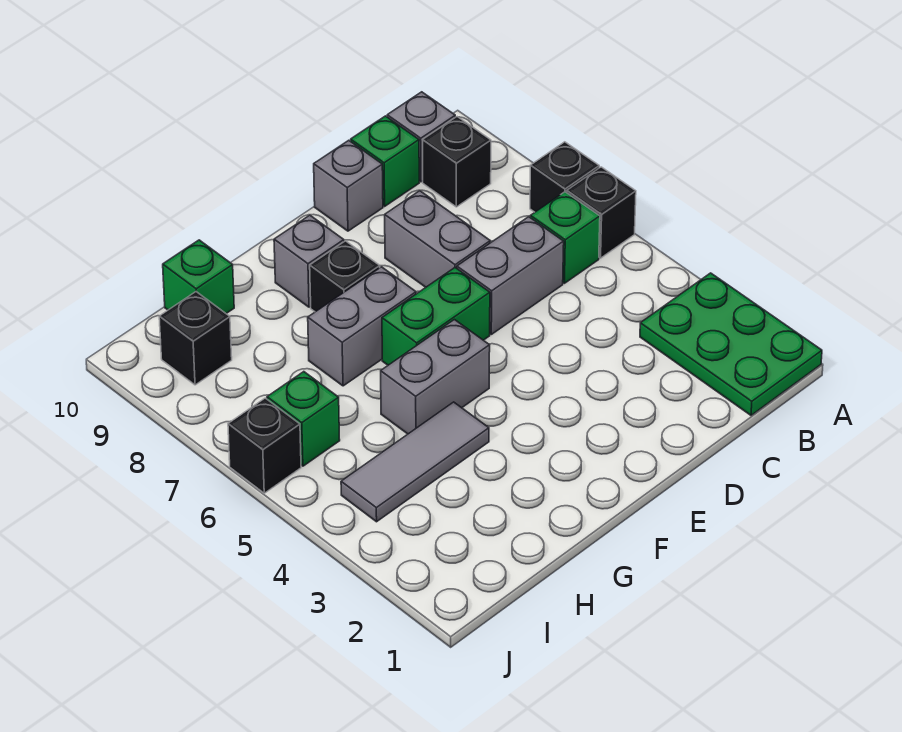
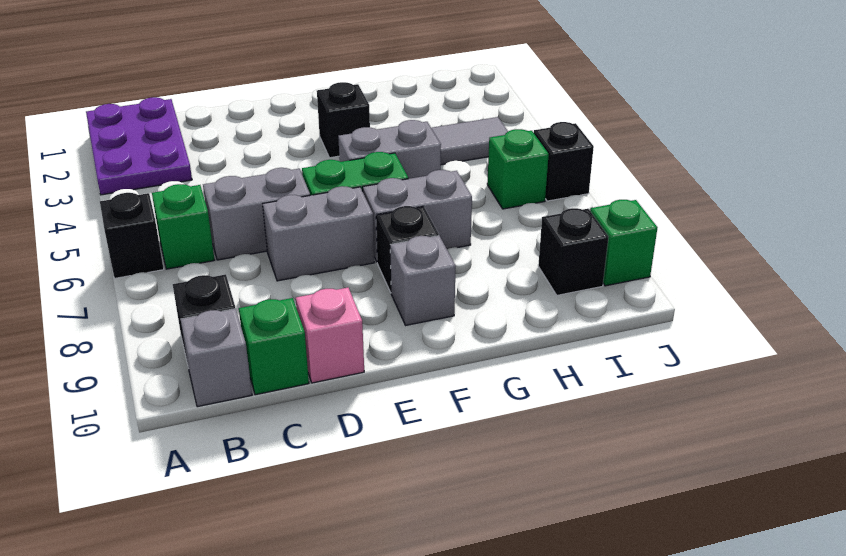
green plate A1:B3 level 1 -> purple plate A1:B3 level 1
black brick A7 level 1 -> black brick F3 level 1
grey brick D7:D8 level 1 -> grey brick D7:E7 level 1
grey brick D10 level 1 -> pink brick D10 level 1
green brick H10 level 1 -> green brick J9 level 1

